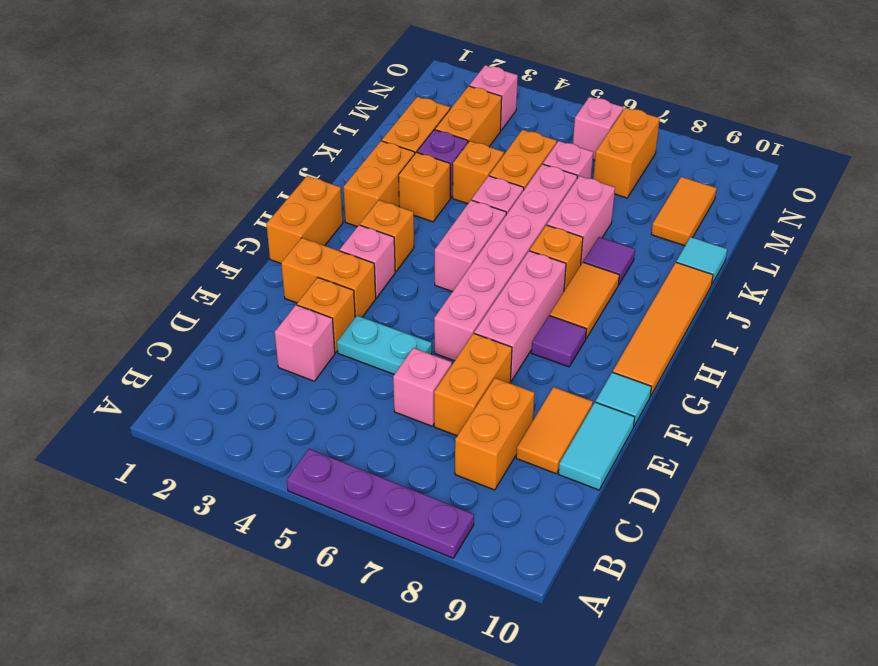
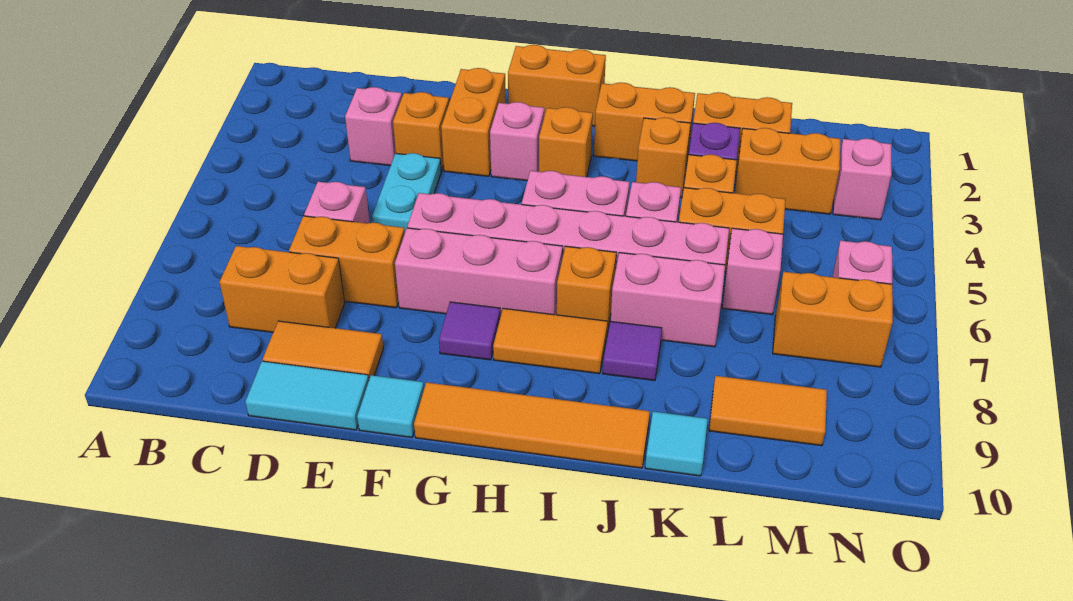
purple plate A5:A8 level 1 -> none

